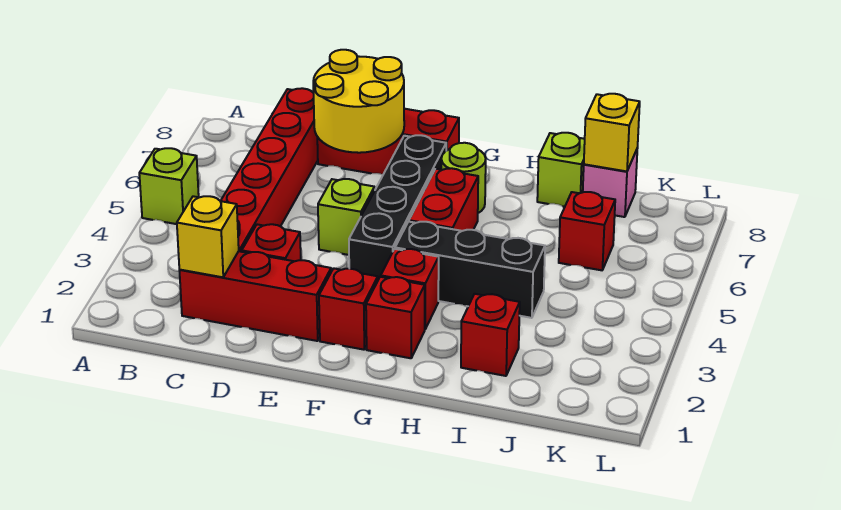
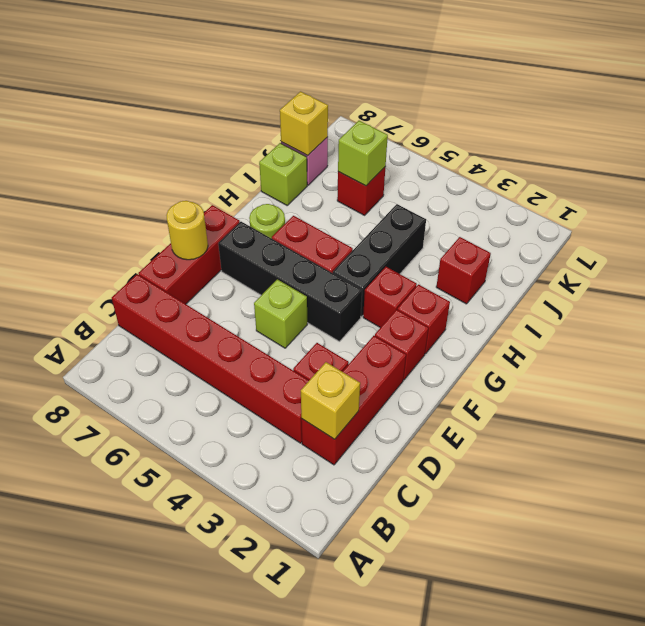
lime brick A5 level 1 -> lime brick J6 level 2
yellow round brick D7:E8 level 2 -> yellow round brick E8 level 2

